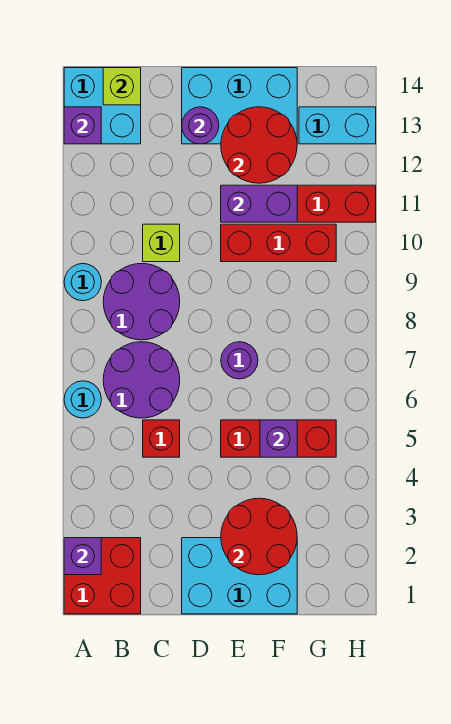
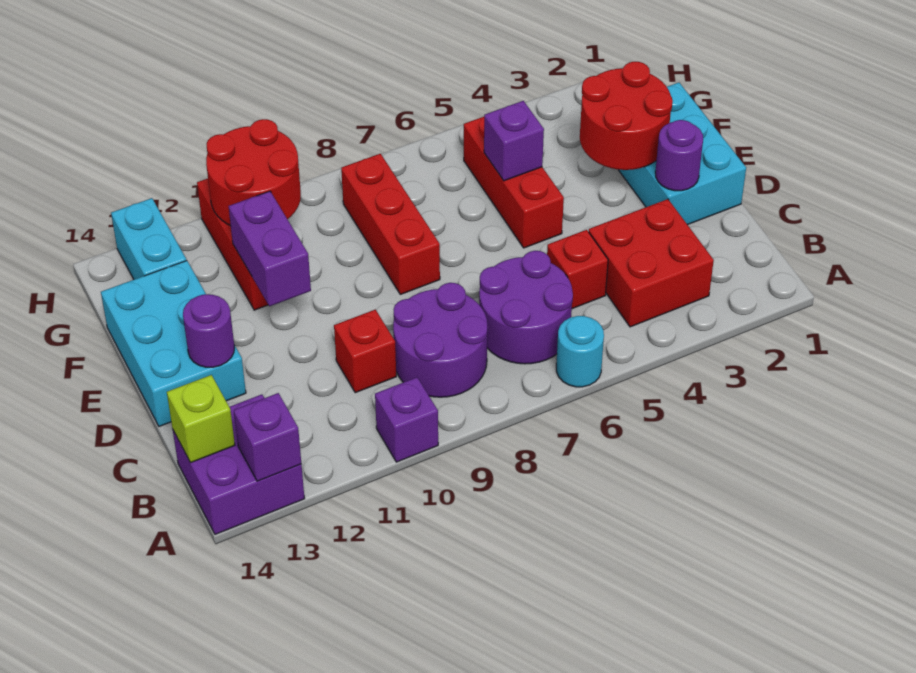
red brick A1:B2 level 1 -> red brick B3:C4 level 1
purple brick A2 level 2 -> purple brick A10 level 1
cyan round brick A9 level 1 -> none
cyan brick A13:B14 level 1 -> purple brick A13:B14 level 1
lime brick C10 level 1 -> red brick C10 level 1
purple round brick E7 level 1 -> purple round brick D2 level 2
red brick E10:G10 level 1 -> red brick E8:G8 level 1
red round brick E12:F13 level 2 -> red round brick G10:H11 level 2

